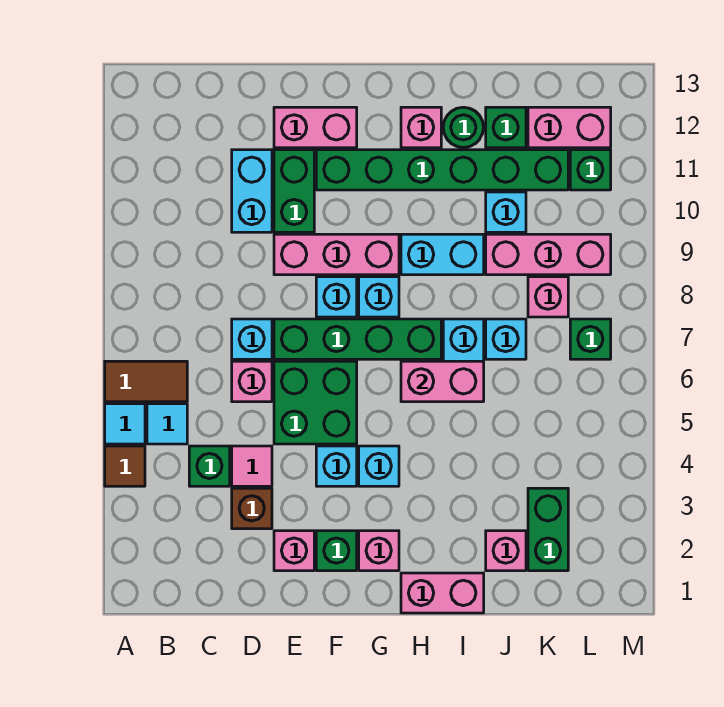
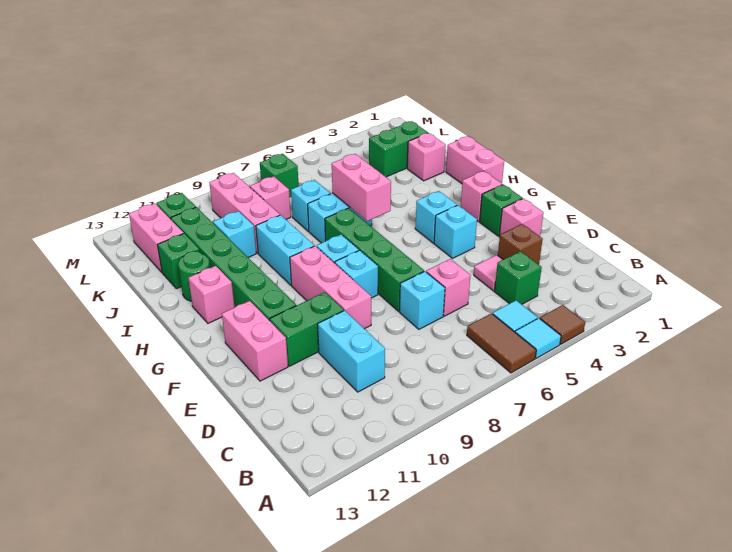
cyan brick D10:D11 level 1 -> cyan brick C10:D10 level 1
green brick E5:F6 level 1 -> none

